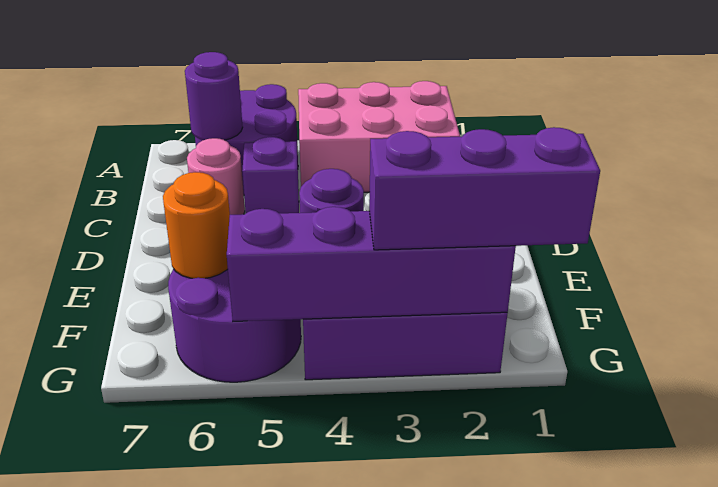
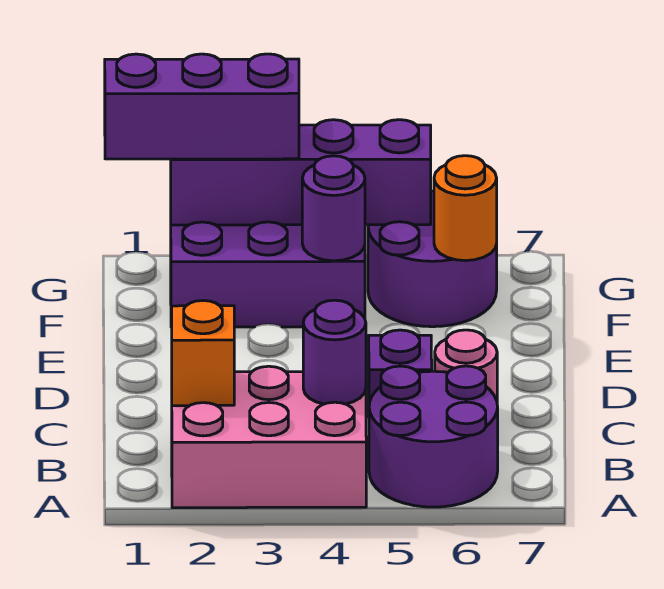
none -> orange brick B2 level 2
purple round brick B6 level 2 -> purple round brick B4 level 2

